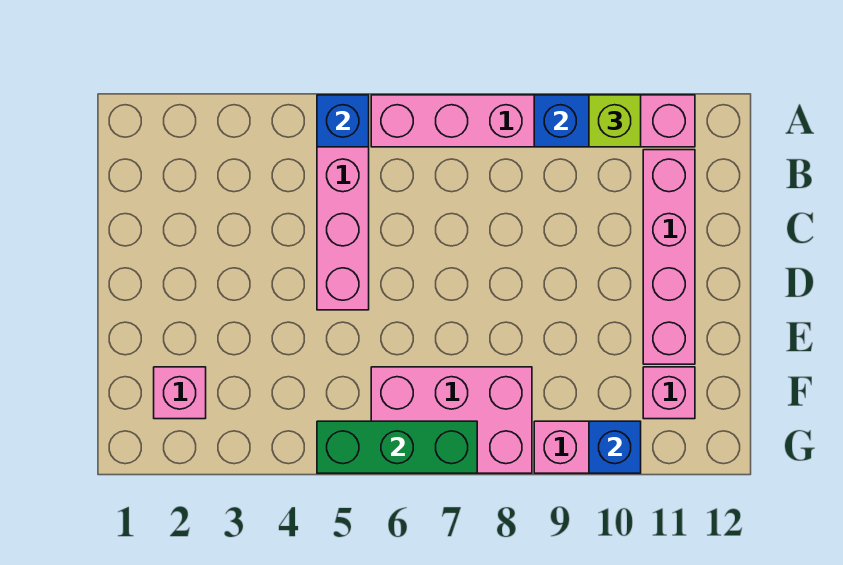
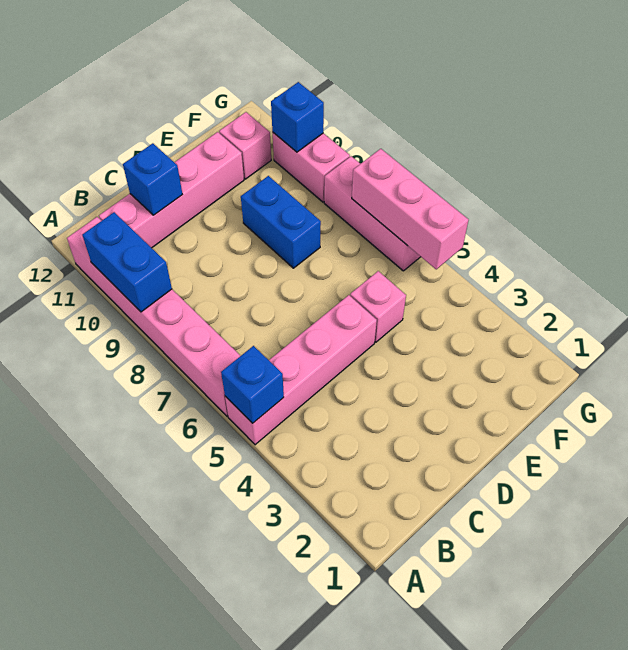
lime brick A10 level 3 -> none
none -> blue brick C11 level 2
none -> blue brick E8:E9 level 1
pink brick F2 level 1 -> pink brick E5 level 1
pink brick F6:G8 level 1 -> pink brick G6:G8 level 1
green brick G5:G7 level 2 -> pink brick G5:G7 level 2

